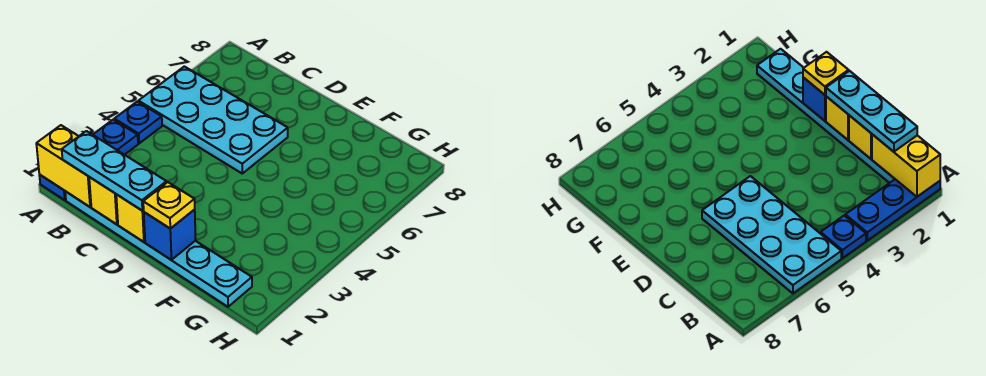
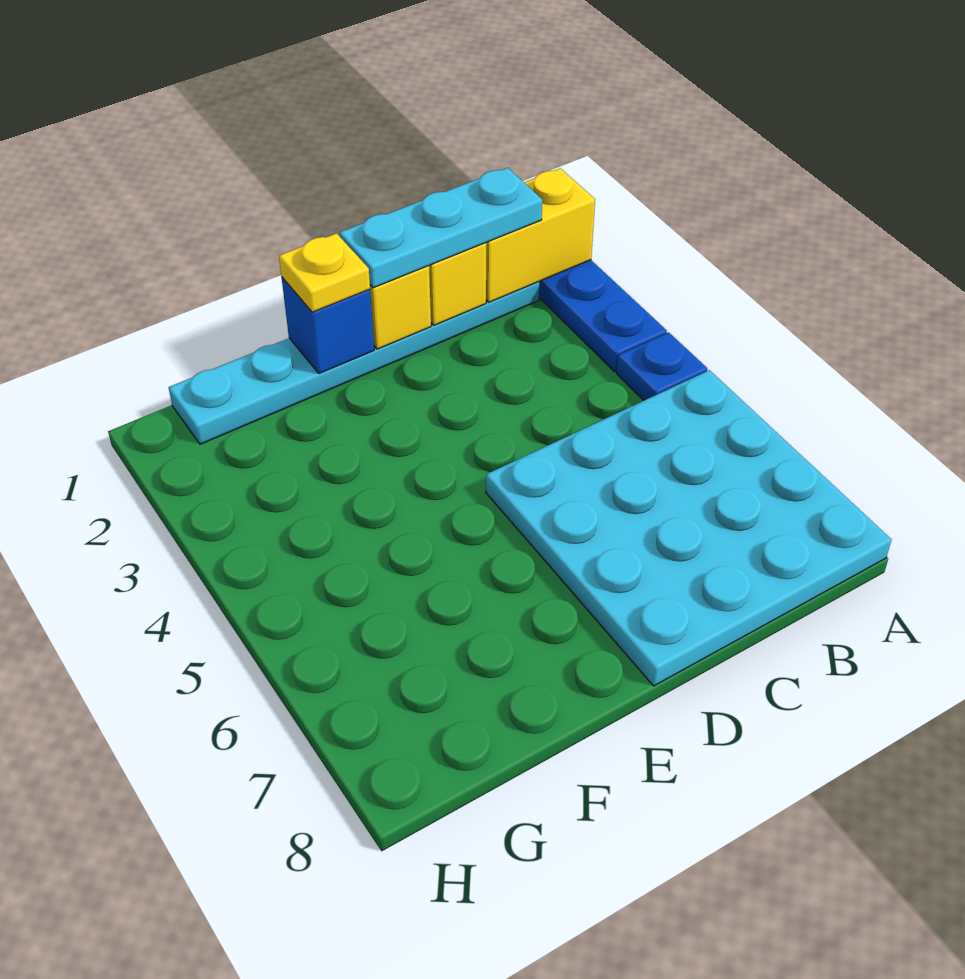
cyan plate A5:D6 level 1 -> cyan plate A5:D8 level 1

